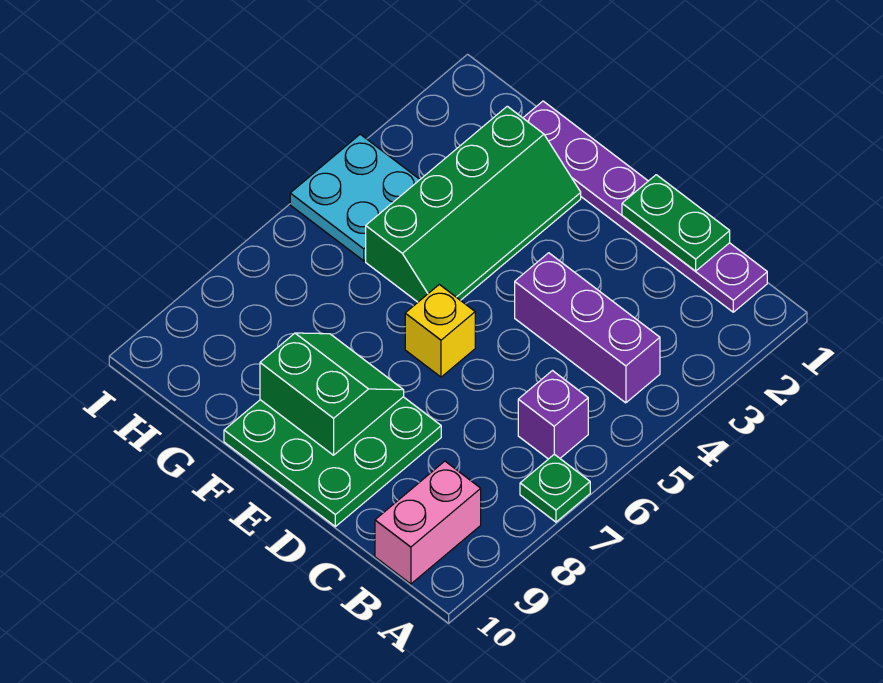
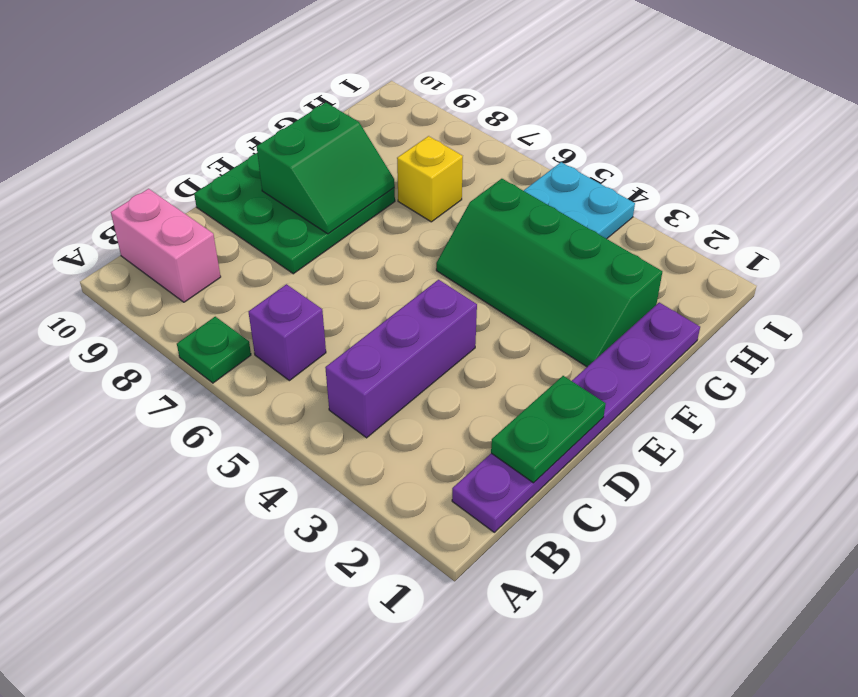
yellow brick E6 level 1 -> yellow brick G7 level 1

